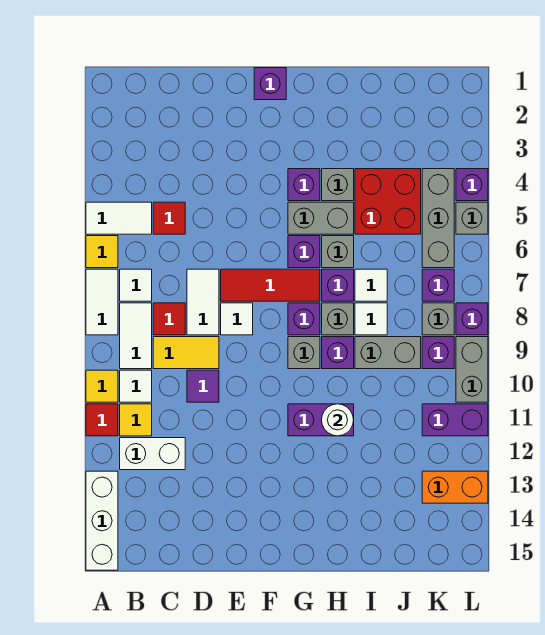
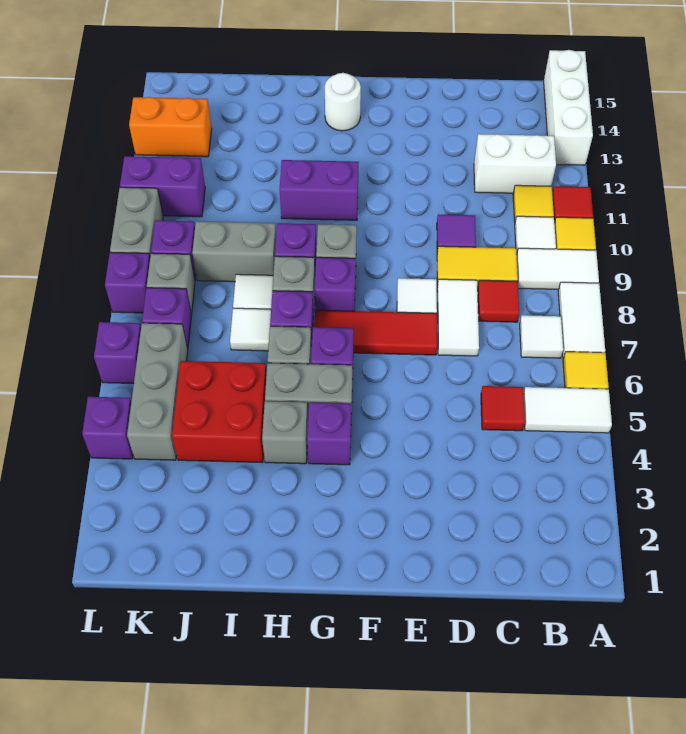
white tile B8:B9 level 1 -> white tile A9:B9 level 1
purple brick F1 level 1 -> purple brick L6 level 1
white round brick H11 level 2 -> white round brick G14 level 1
grey brick L5 level 1 -> none

